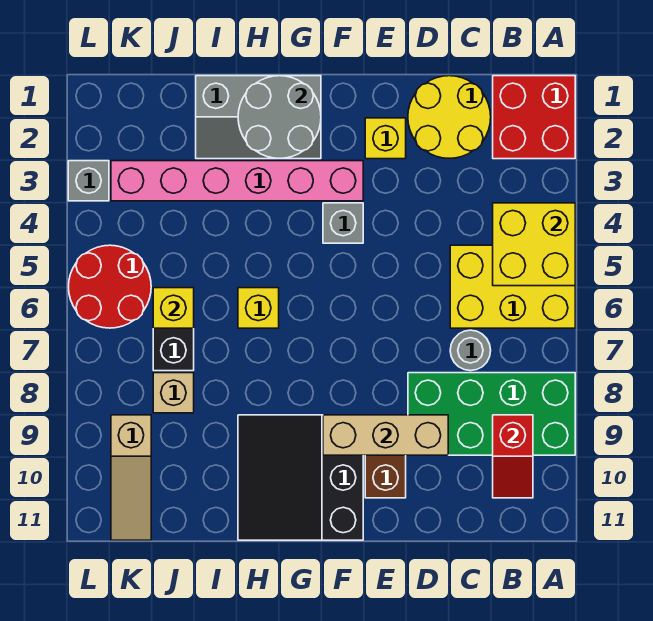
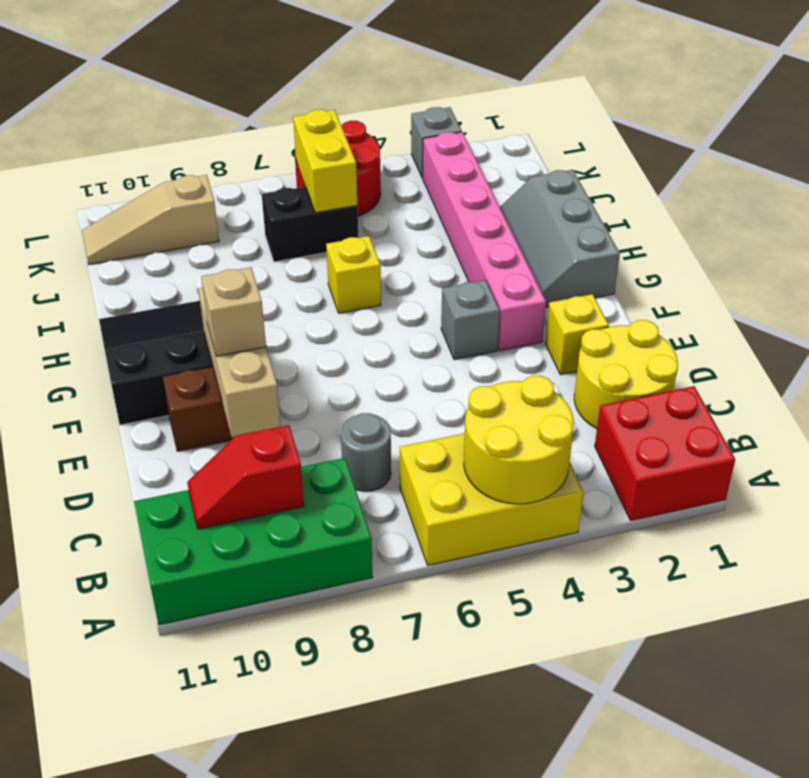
yellow brick A4:B5 level 2 -> yellow round brick A4:B5 level 2
yellow brick A5:C6 level 1 -> yellow brick A4:B6 level 1
green brick A8:D9 level 1 -> green brick A8:B11 level 1
grey round brick G1:H2 level 2 -> none
yellow brick J6 level 2 -> yellow brick J6:K6 level 2
tan brick J8 level 1 -> tan brick E9 level 3

